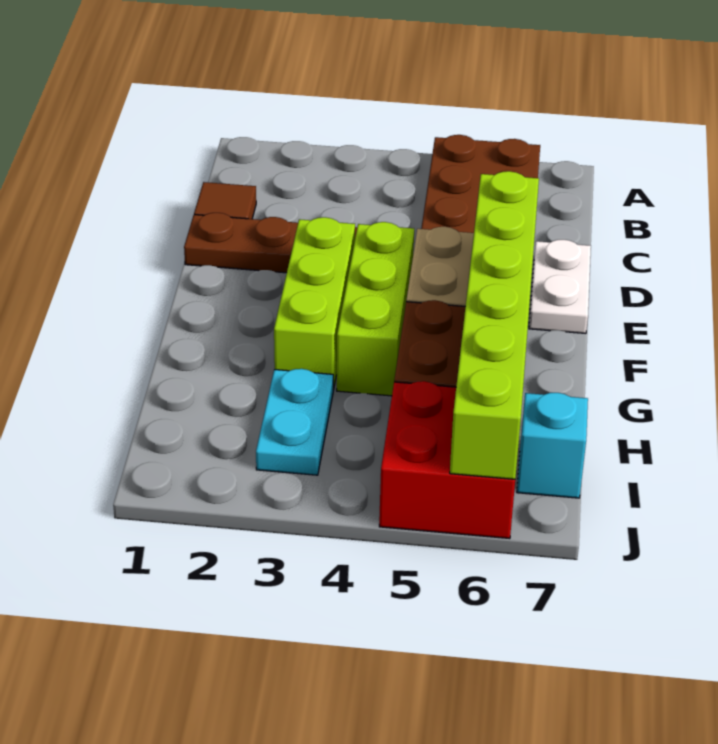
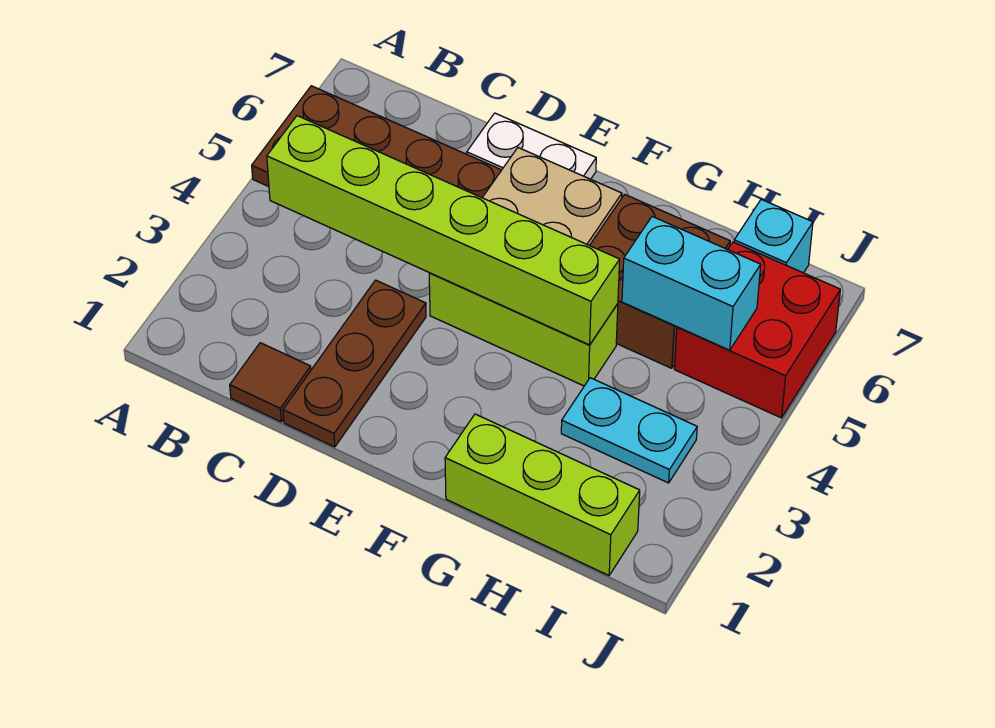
lime brick E3:G3 level 1 -> lime brick G1:I1 level 1
lime brick E6:J6 level 2 -> lime brick B4:G4 level 2
none -> cyan brick H5:I5 level 2

